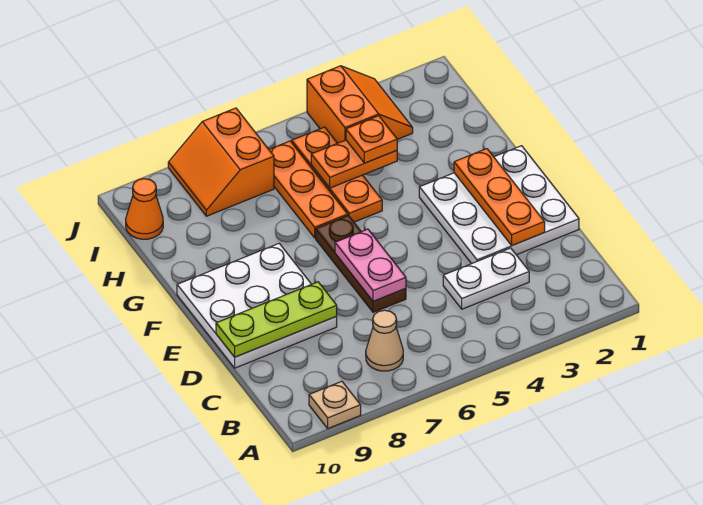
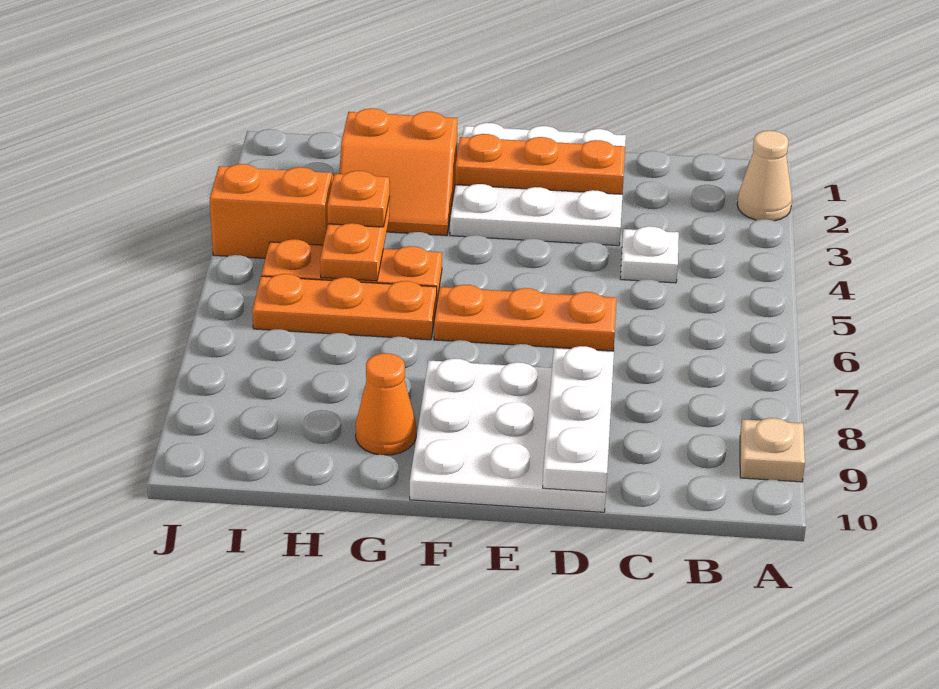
tan cone B7 level 1 -> tan cone A2 level 1
white plate C3:C4 level 1 -> white plate C4 level 1
brown plate D6:F6 level 1 -> orange plate D6:F6 level 1
pink plate D6:E6 level 2 -> none
lime plate D8:D10 level 2 -> white plate D8:D10 level 2
orange slope I7:J8 level 1 top 7 -> orange slope G2:H3 level 1 top 2
orange cone I10 level 1 -> orange cone G9 level 1

